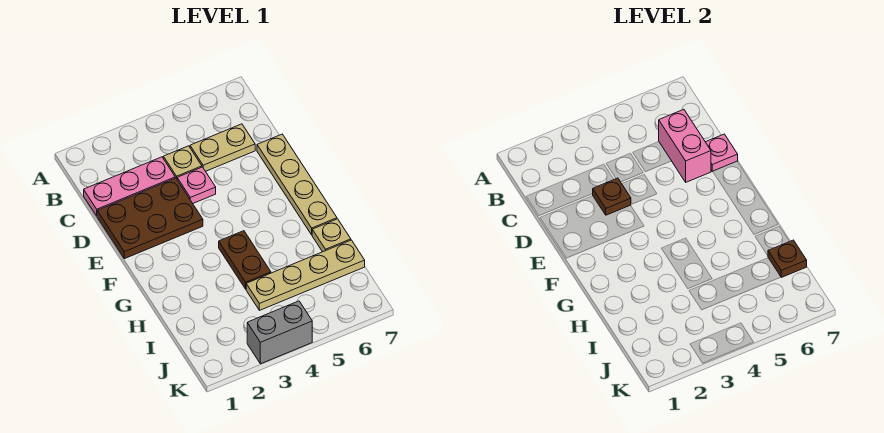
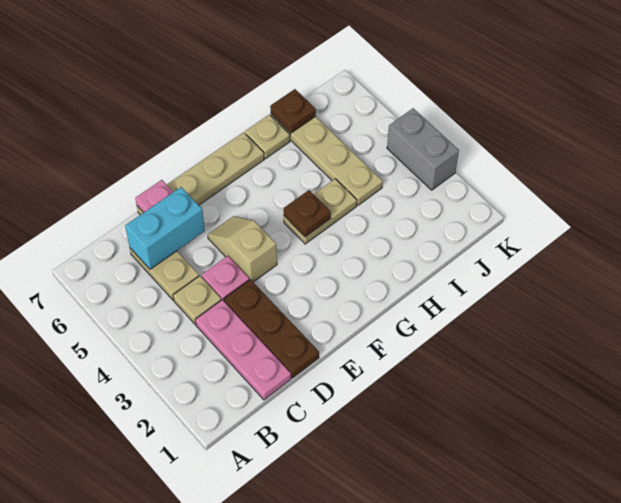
pink brick C6:D6 level 2 -> cyan brick C6:D6 level 2
brown plate D1:E3 level 1 -> brown plate D1:D3 level 1
brown plate D3 level 2 -> brown plate G4 level 2
none -> tan slope E4:E5 level 1 top 4
brown plate G4:H4 level 1 -> tan plate G4:H4 level 1

